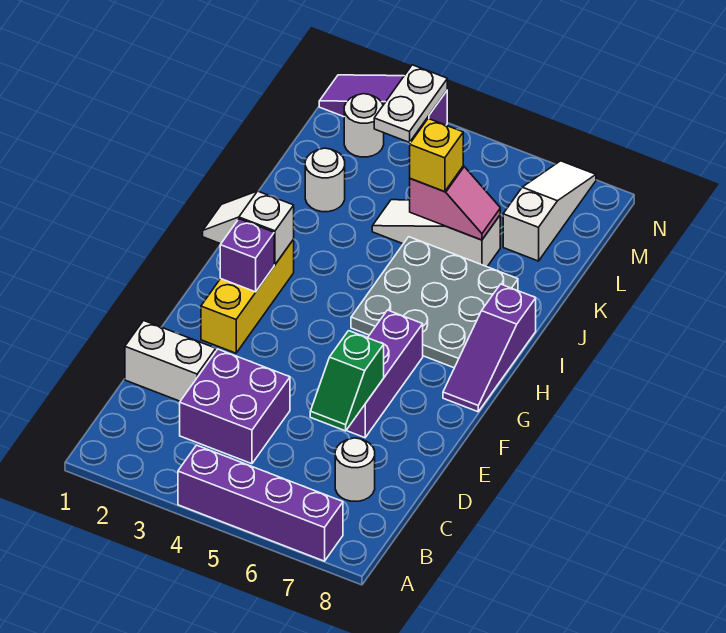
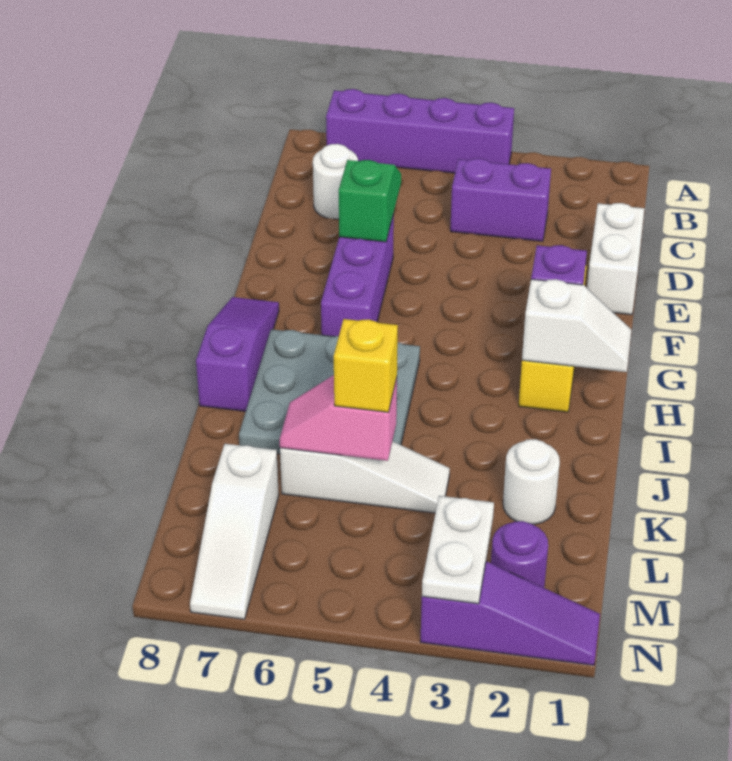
purple brick C3:D4 level 1 -> purple brick C3:C4 level 1
white brick D1:D2 level 1 -> white brick D1:E1 level 1
white round brick M2 level 1 -> purple round brick M2 level 1

